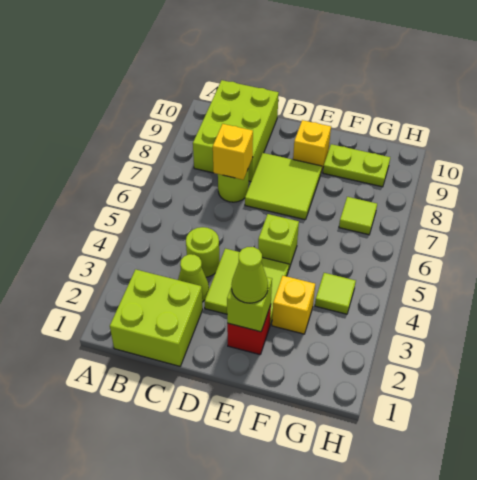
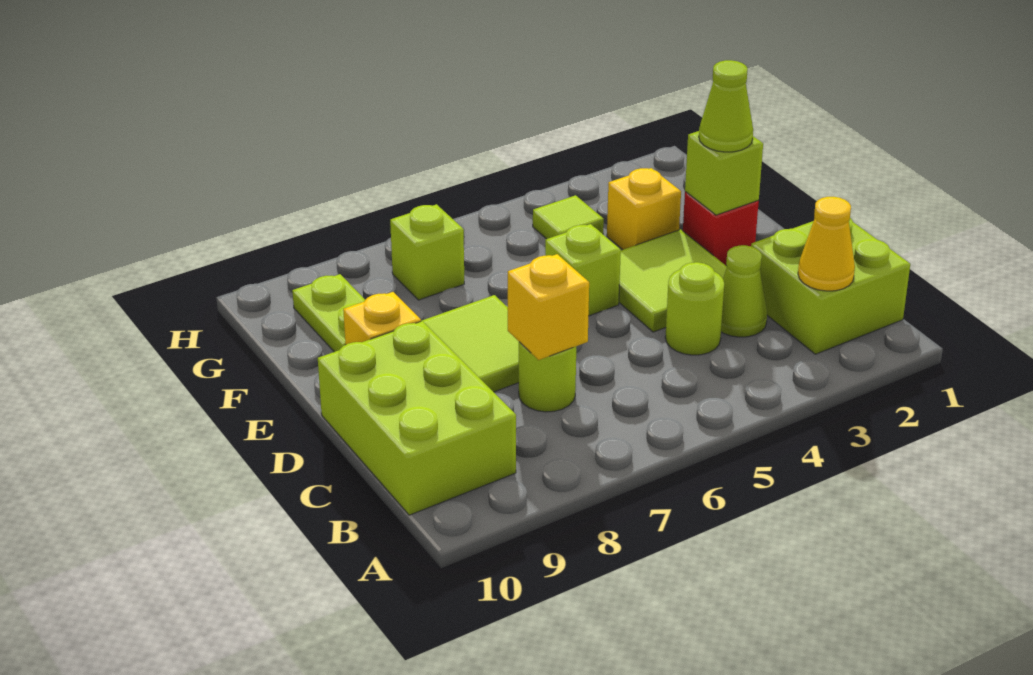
none -> yellow cone B2 level 2
lime brick B8:C10 level 1 -> lime brick B9:D10 level 1
lime tile G7 level 1 -> lime brick G7 level 1

